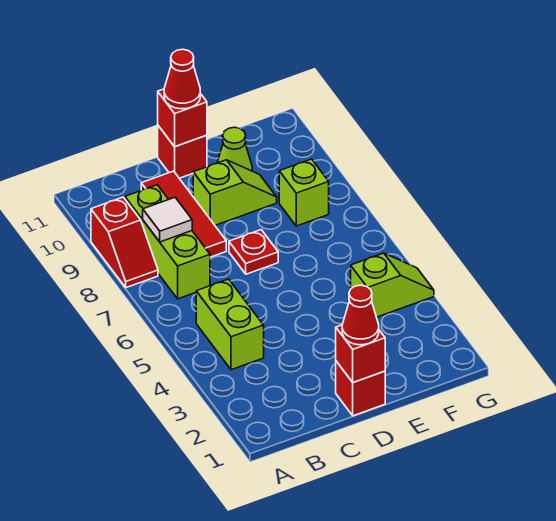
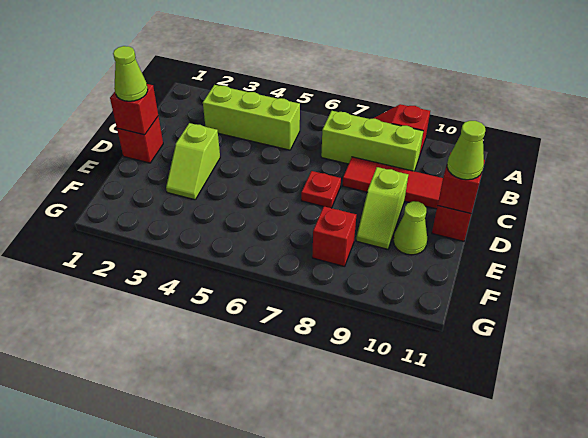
lime brick B4:B5 level 1 -> lime brick B3:B5 level 1
white tile B8 level 2 -> none
red cone D1 level 3 -> lime cone D1 level 3
red cone D11 level 3 -> lime cone D11 level 3
lime slope F4:G4 level 1 top F -> lime slope D3:E3 level 1 top D
lime brick F8 level 1 -> red brick F8 level 1

